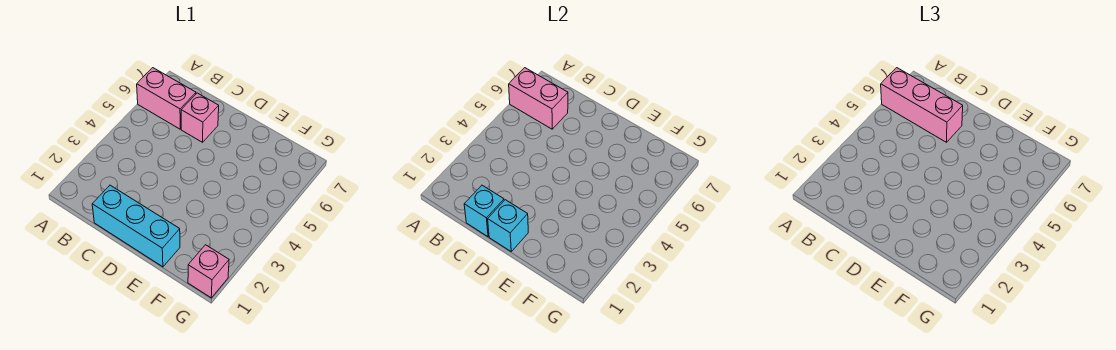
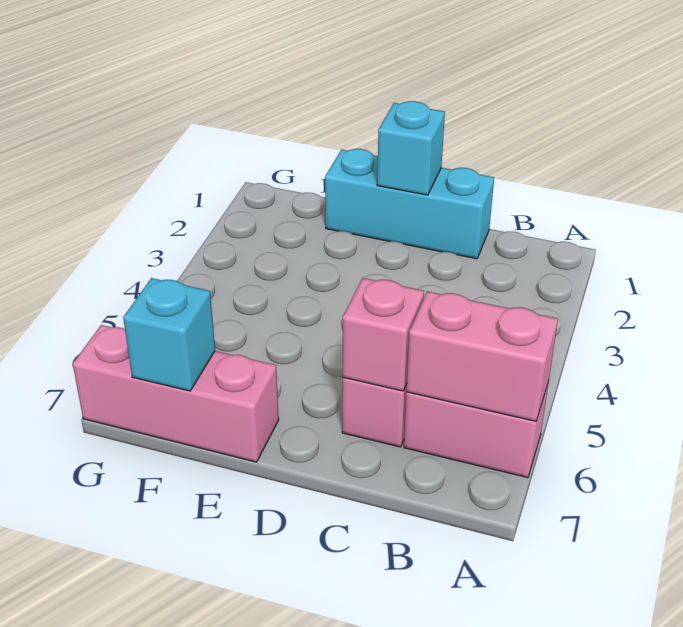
pink brick A6:C6 level 3 -> pink brick E7:G7 level 1
cyan brick C1 level 2 -> cyan brick F7 level 2
pink brick G1 level 1 -> pink brick C6 level 2

